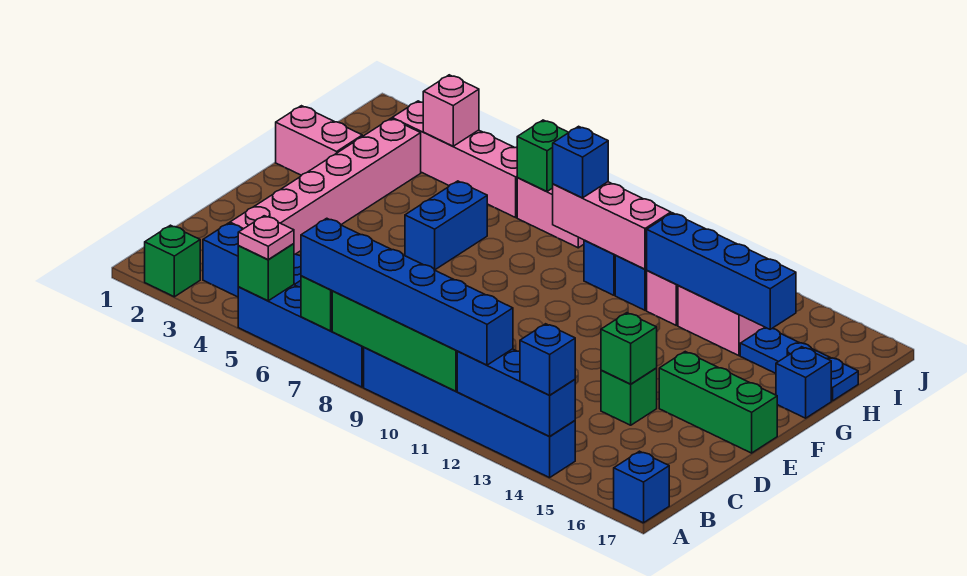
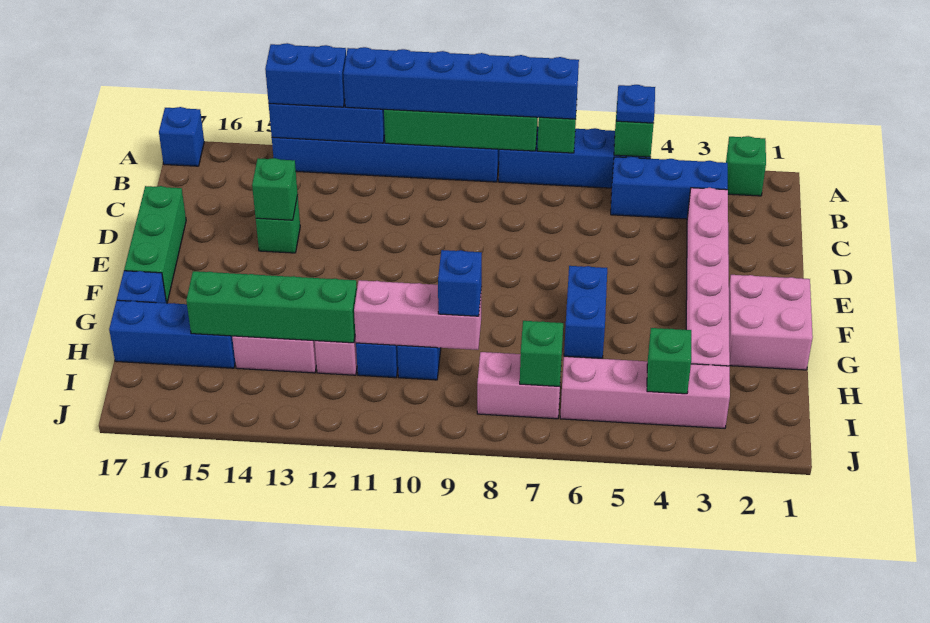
pink plate A5 level 3 -> blue plate A5 level 3
blue brick A14 level 3 -> blue brick A13:A14 level 3
green brick E15:E17 level 1 -> green brick D17:F17 level 1
pink brick G1:G2 level 1 -> pink brick F1:G2 level 1
blue brick H12:H15 level 2 -> green brick H12:H15 level 2
blue plate H15:H17 level 1 -> blue brick H15:H17 level 1
pink brick I4 level 2 -> green brick I4 level 2

